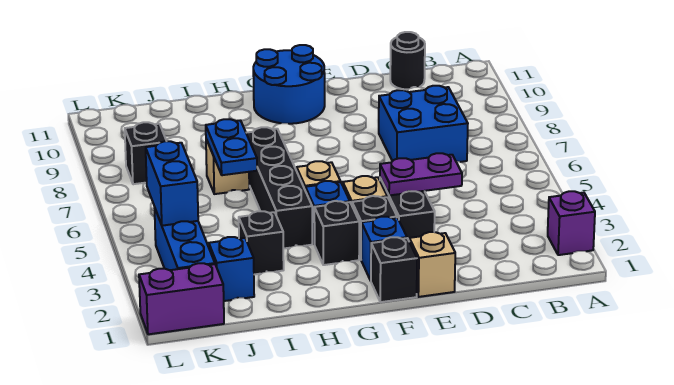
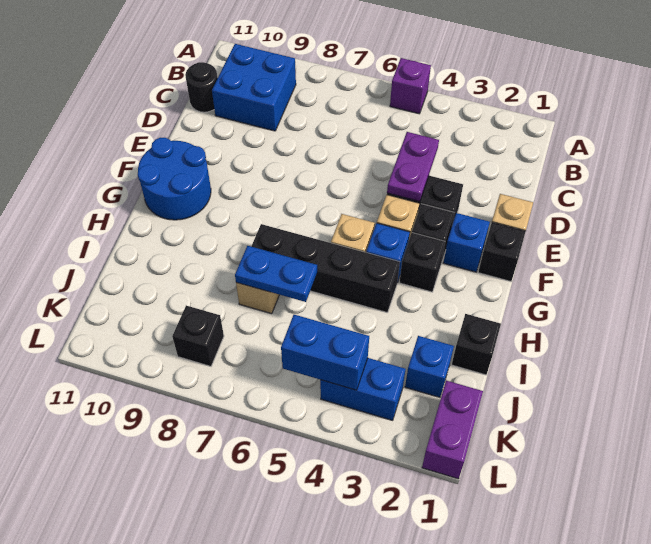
purple brick A2 level 1 -> purple brick A5 level 1
blue brick C7:D8 level 1 -> blue brick B9:C10 level 1
black brick I3 level 1 -> black brick I1 level 1
blue brick K2:K4 level 1 -> blue brick K3:K4 level 1

